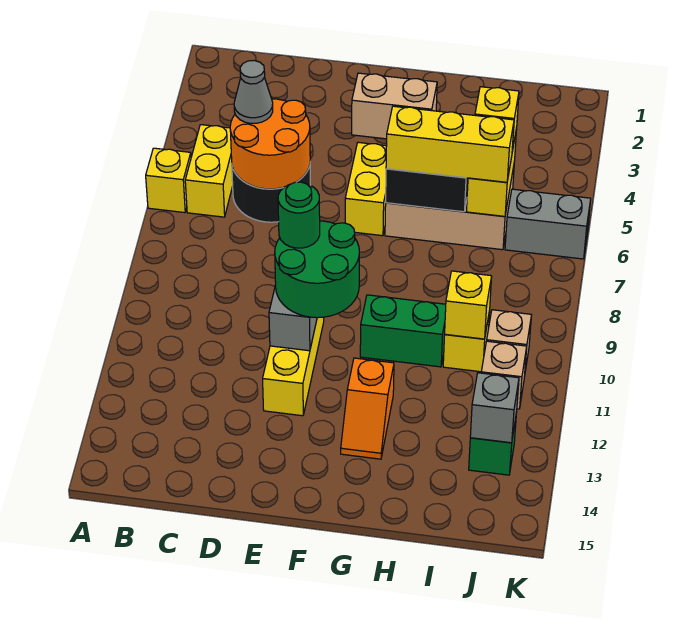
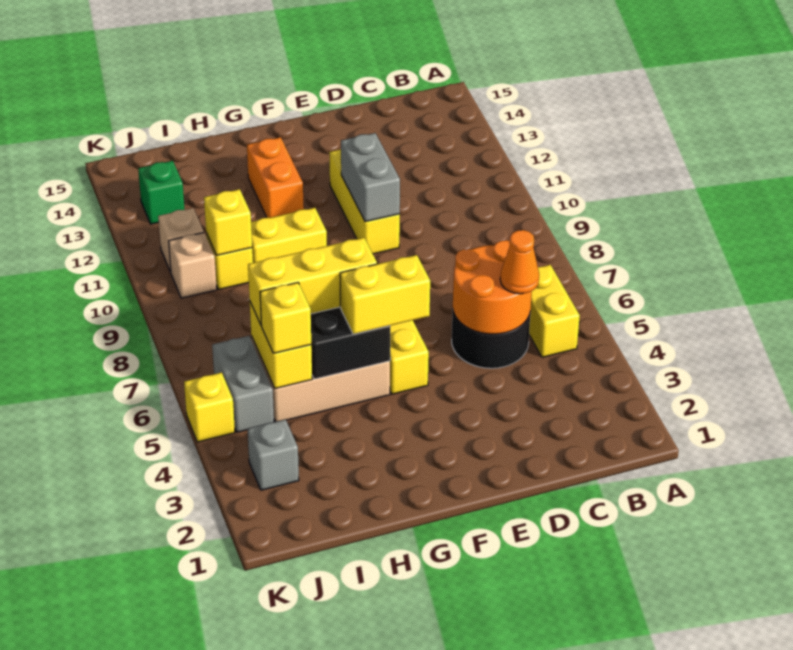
yellow brick A6 level 1 -> yellow brick K5 level 1
grey cone C5 level 3 -> orange cone C5 level 3
green round brick E10:F11 level 3 -> none
green round brick E10 level 4 -> none
tan brick F5:G5 level 3 -> yellow brick F5:G5 level 3
green brick G10:H10 level 1 -> yellow brick G10:H10 level 1
orange slope G12:G13 level 1 top 12 -> orange brick G12:G13 level 1
grey brick J6:K6 level 1 -> grey brick J5:J6 level 1
grey brick J13 level 2 -> grey brick J3 level 1

